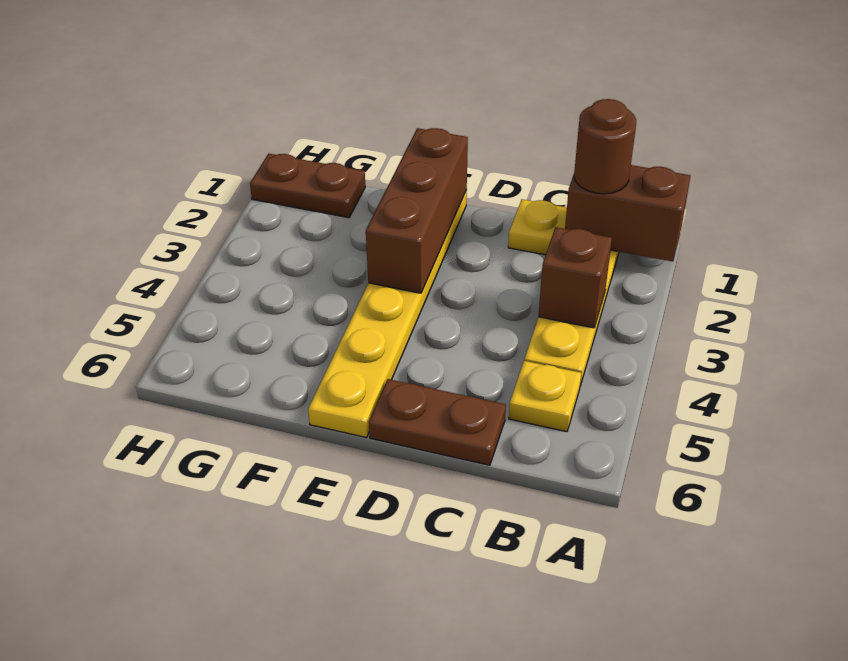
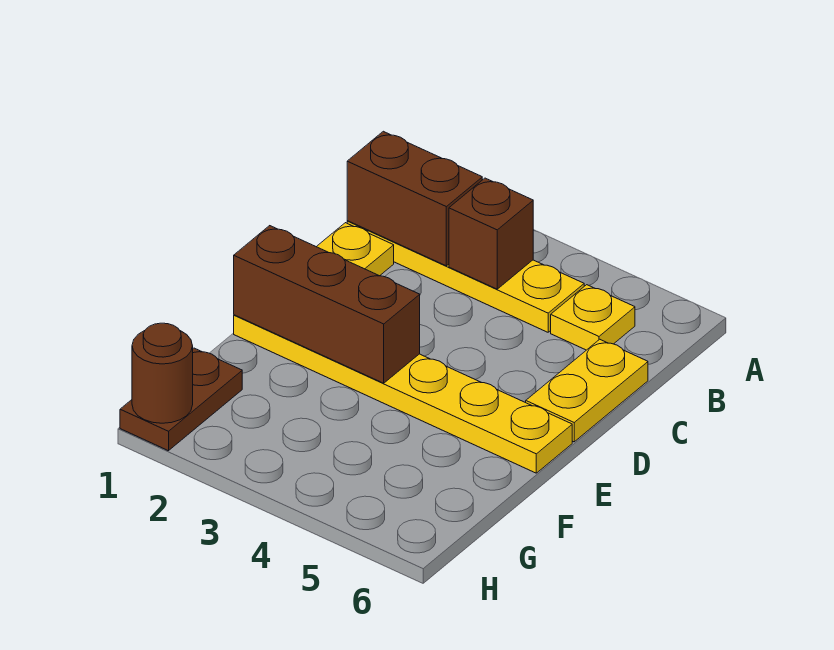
brown brick A1:B1 level 2 -> brown brick B1:B2 level 2
brown round brick B1 level 3 -> brown round brick H1 level 2
brown plate C6:D6 level 1 -> yellow plate C6:D6 level 1

